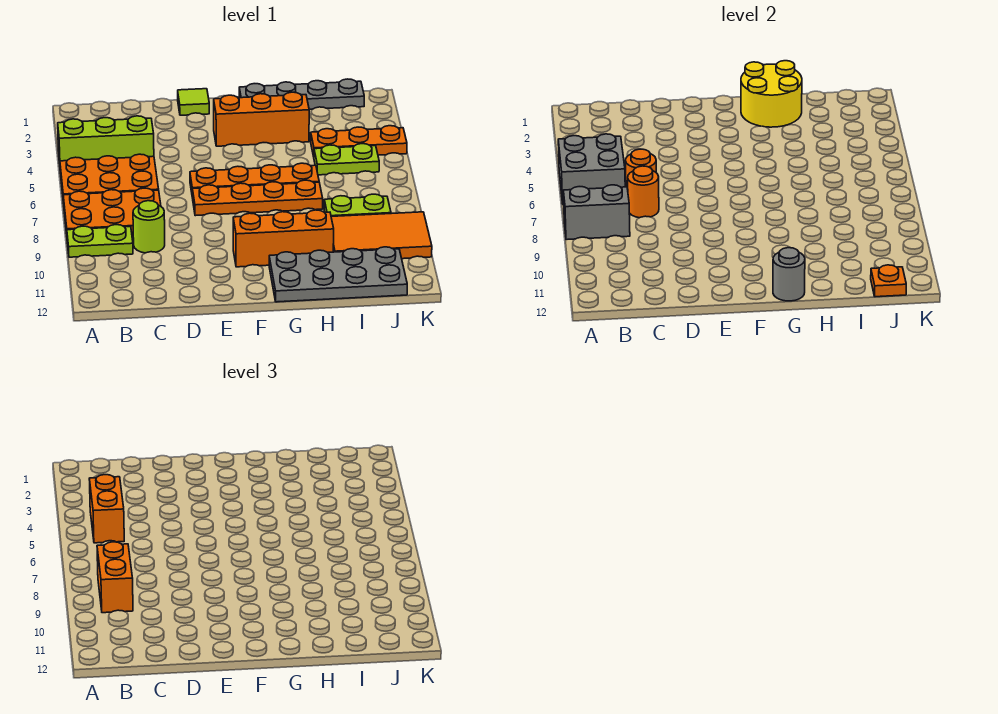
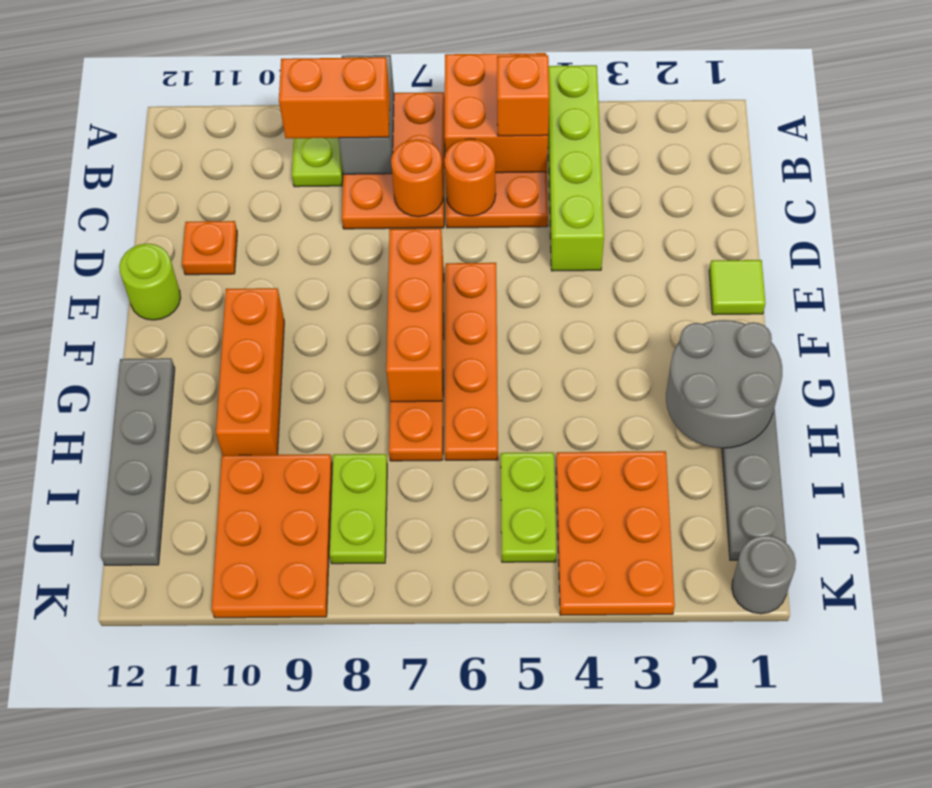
lime brick A4:C4 level 1 -> lime brick A4:D4 level 1
grey brick A5:B6 level 2 -> orange brick A5:B6 level 2
orange brick B4:B5 level 3 -> orange brick B5 level 3
lime round brick C9 level 1 -> lime round brick E12 level 1
orange brick F3:H3 level 1 -> orange brick E7:G7 level 2
yellow round brick G1:H2 level 2 -> grey round brick G1:H2 level 2
grey plate G11:J12 level 1 -> grey plate G12:J12 level 1
grey round brick G12 level 2 -> grey round brick K1 level 1
orange plate I4:K4 level 1 -> orange plate I3:K4 level 1
orange tile I9:K10 level 1 -> orange plate I9:K10 level 1
orange plate J12 level 2 -> orange plate D11 level 1

